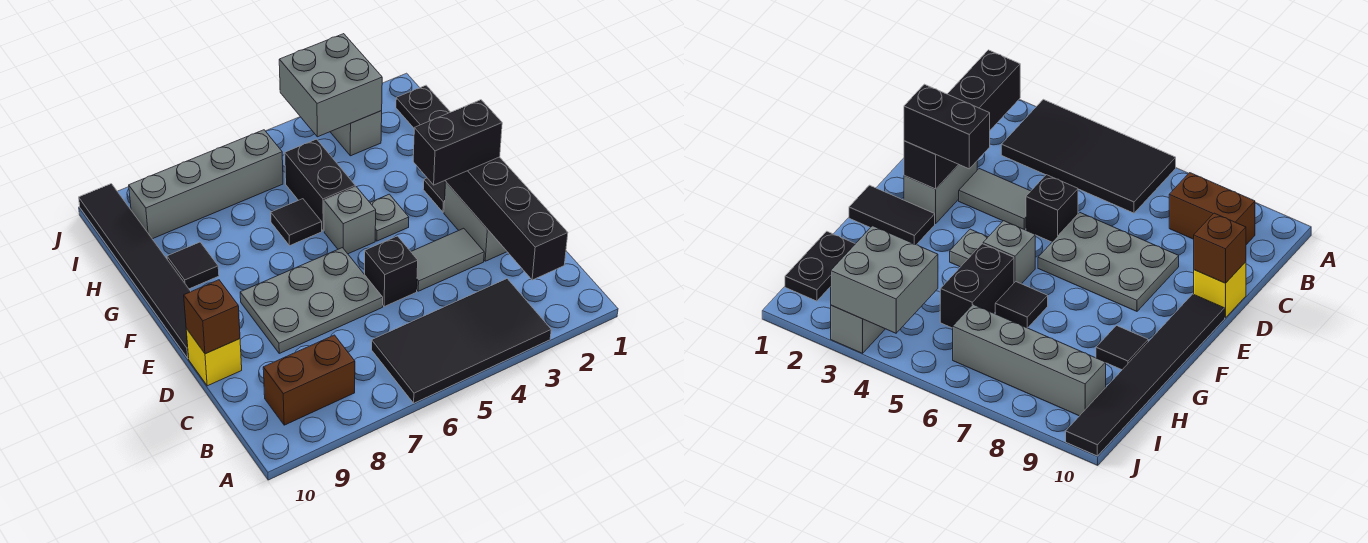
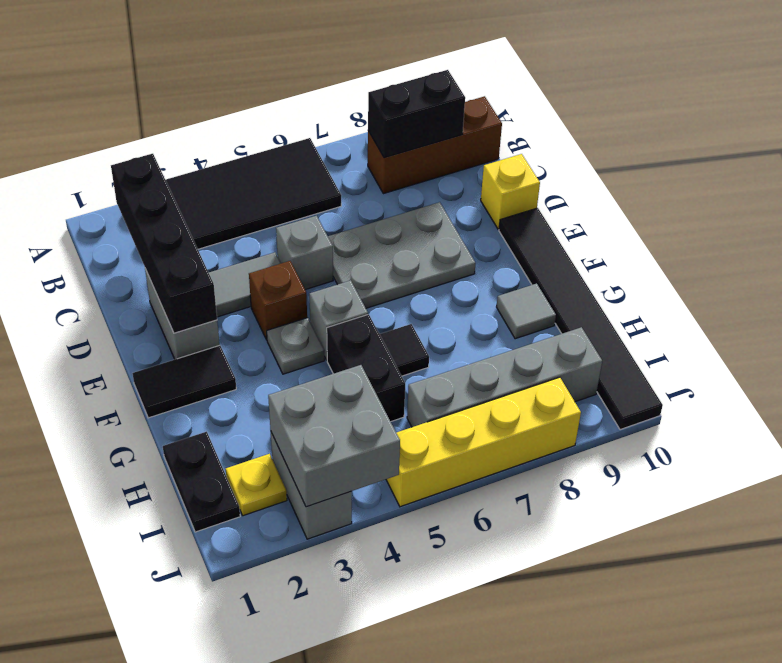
brown brick B8:B9 level 1 -> brown brick B8:B10 level 1
black brick D5 level 1 -> grey brick D5 level 1
brown brick D10 level 2 -> brown brick E4 level 1
black brick E2:E3 level 3 -> black brick B8:B9 level 2
black tile G9 level 1 -> grey tile G9 level 1
none -> yellow plate I2 level 1
none -> yellow brick J5:J8 level 1

